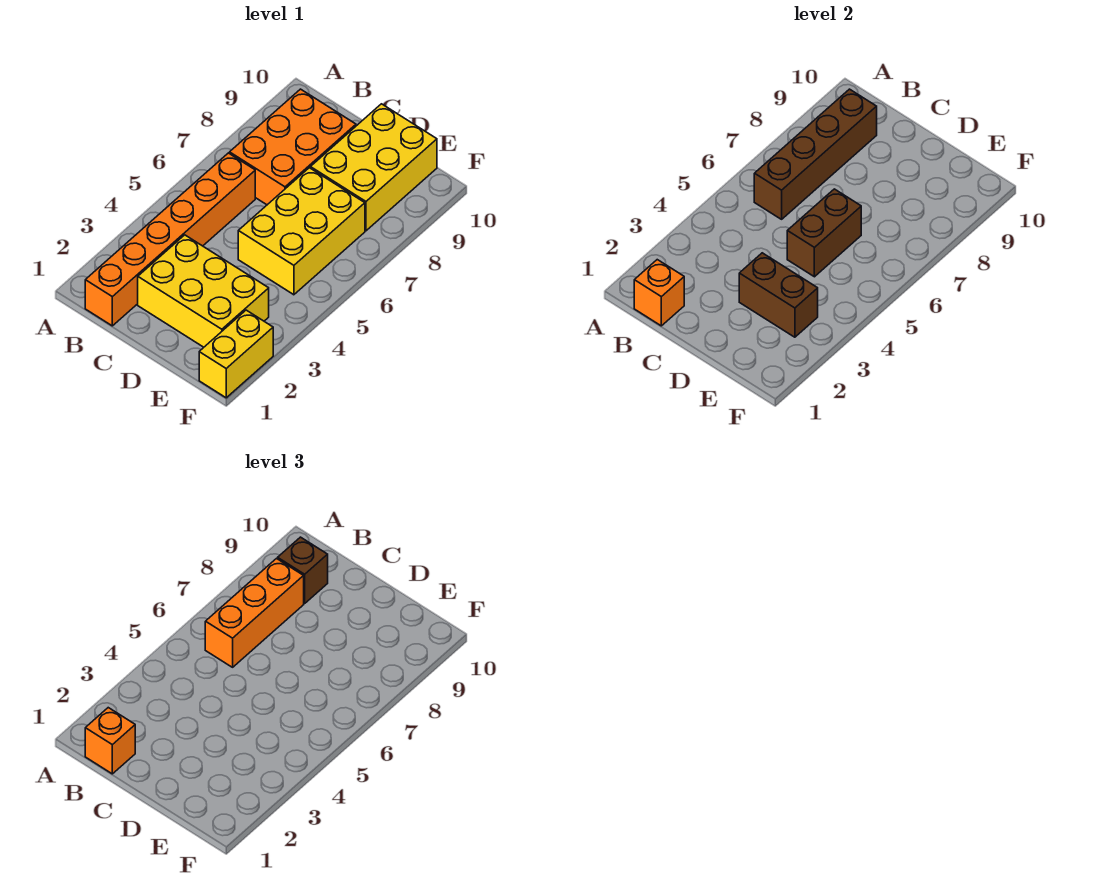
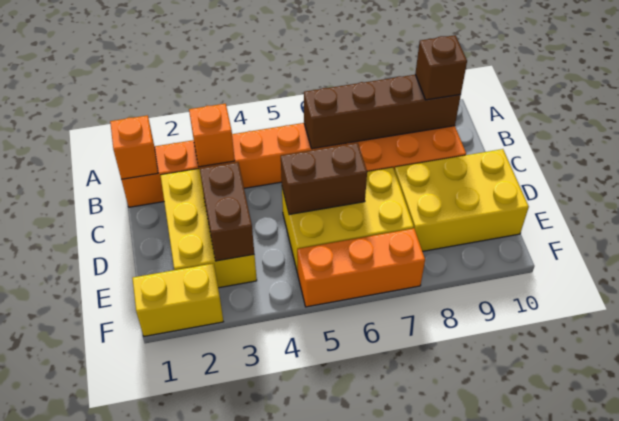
orange brick B1 level 3 -> orange brick B3 level 2
orange brick B6:B8 level 3 -> orange brick F5:F7 level 1

